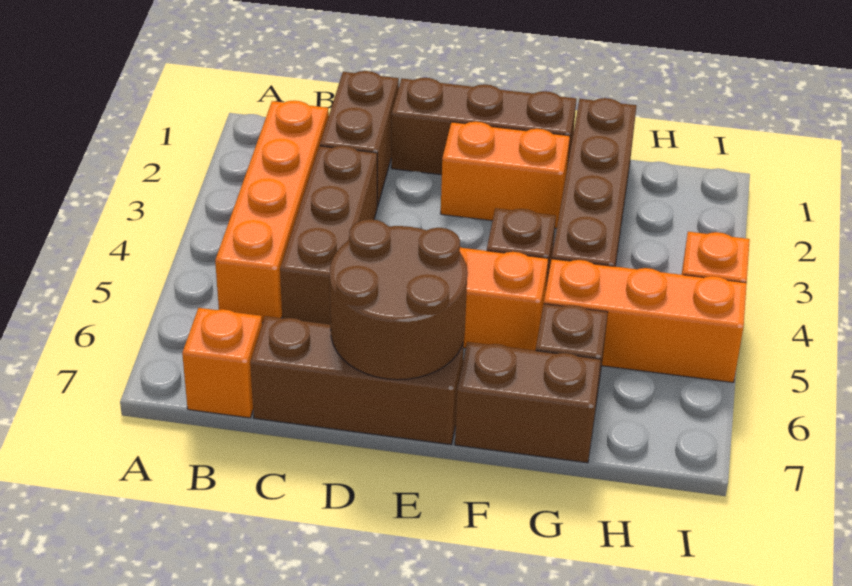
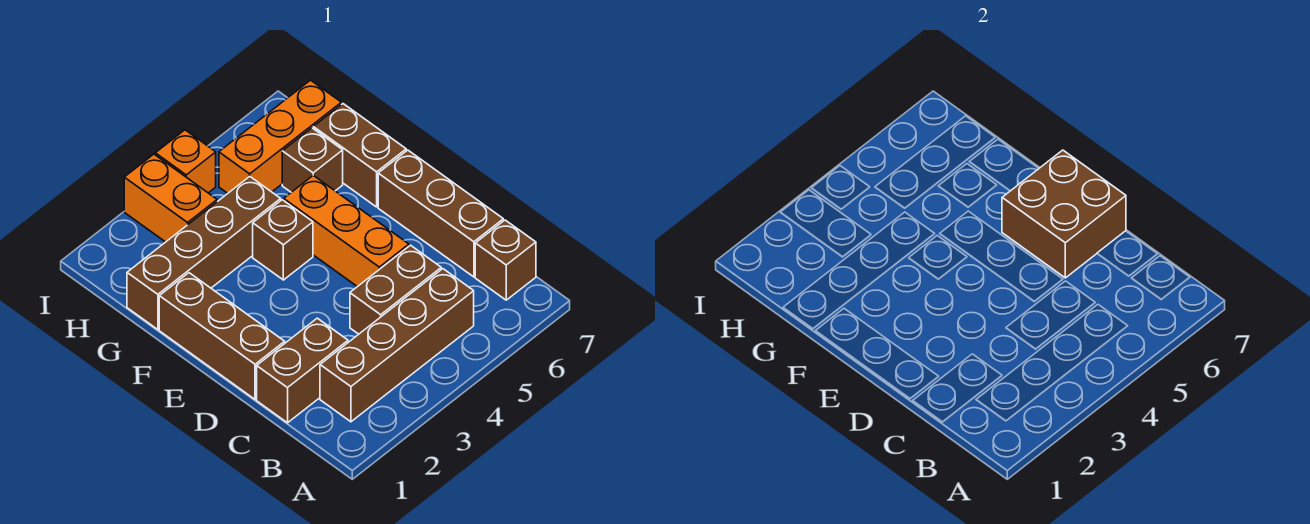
orange brick B2:B5 level 1 -> brown brick B2:B5 level 1
orange brick B7 level 1 -> brown brick B7 level 1
brown brick C3:C5 level 1 -> brown brick C4:C5 level 1
brown round brick D6:E7 level 2 -> brown brick D6:E7 level 2
orange brick E2:F2 level 1 -> orange brick H3:I3 level 1
orange brick G5:I5 level 1 -> orange brick H5:H7 level 1

